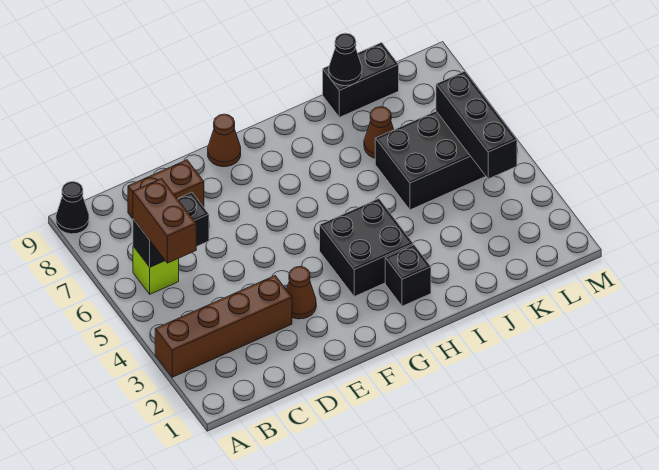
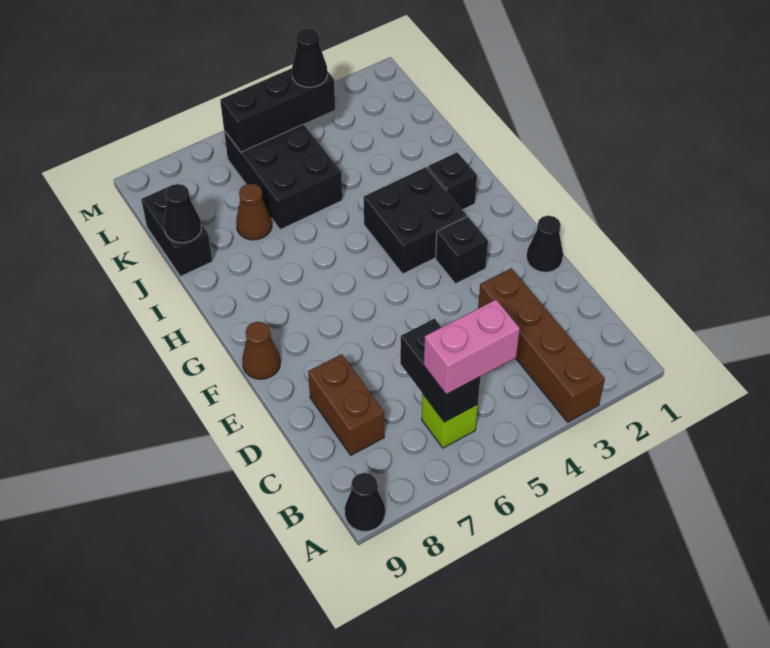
brown brick B5:B6 level 3 -> pink brick B5:B6 level 3
none -> black cone E1 level 1
brown cone E3 level 1 -> none
none -> black brick F3 level 1
none -> black cone L4 level 3

